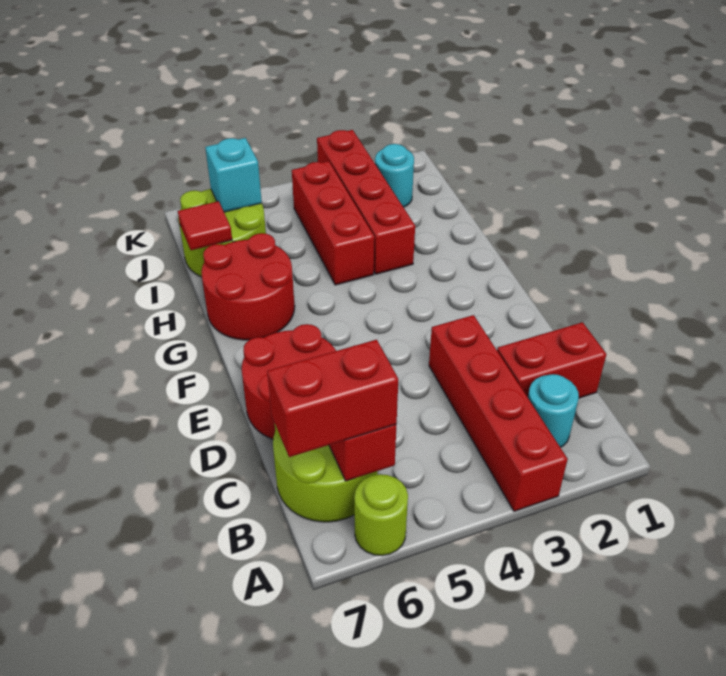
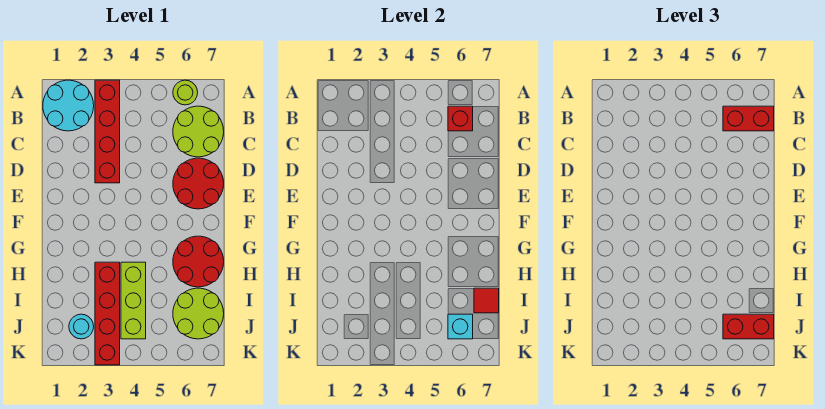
cyan round brick B2 level 1 -> cyan round brick A1:B2 level 1
red brick C1:C2 level 1 -> red brick J6:J7 level 3
red brick H4:J4 level 1 -> lime brick H4:J4 level 1

